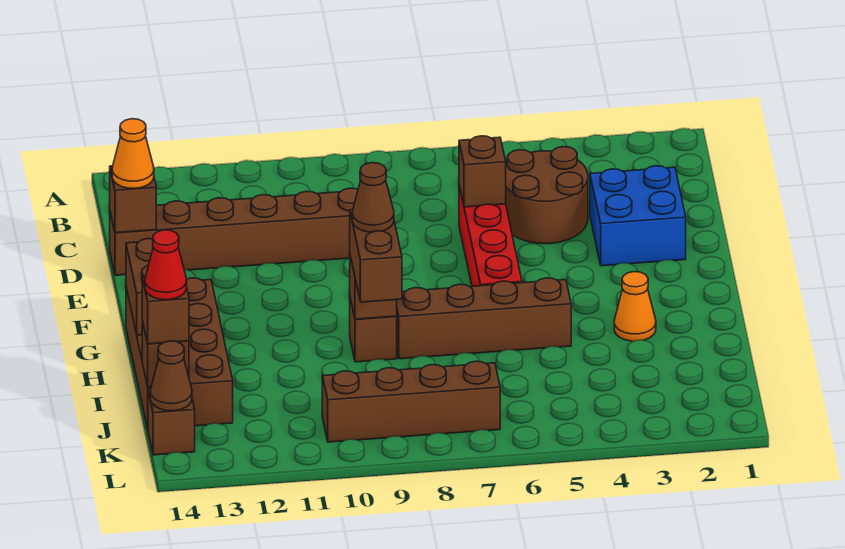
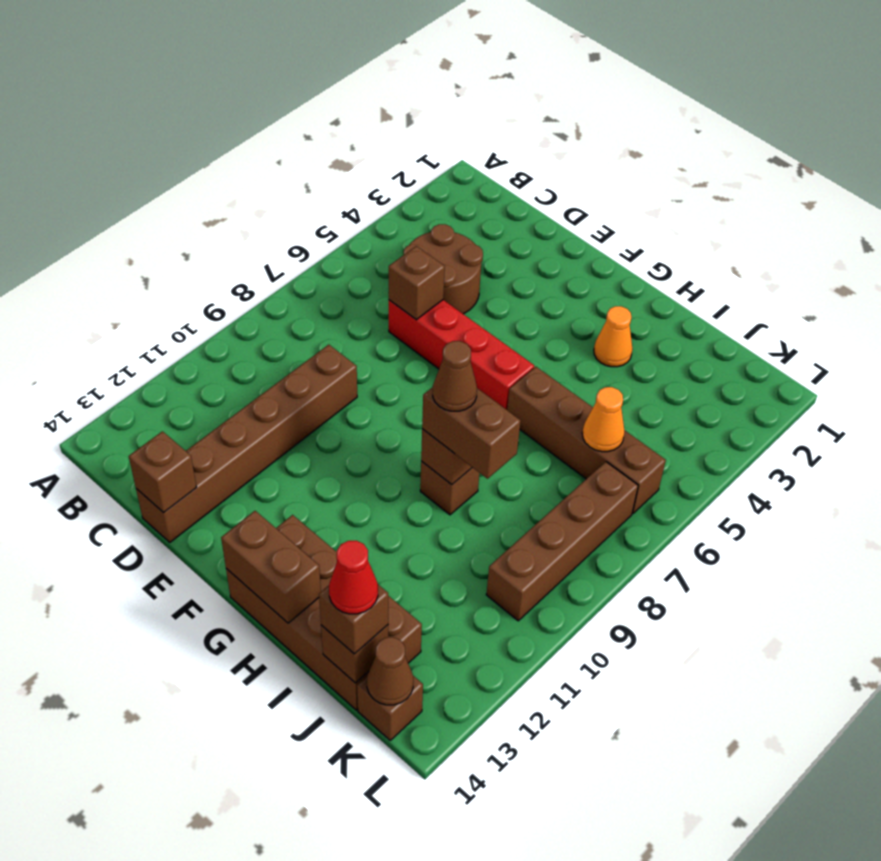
blue brick D2:E3 level 1 -> none
orange cone D14 level 3 -> orange cone J6 level 2
brown brick H5:H8 level 1 -> brown brick H6:K6 level 1

